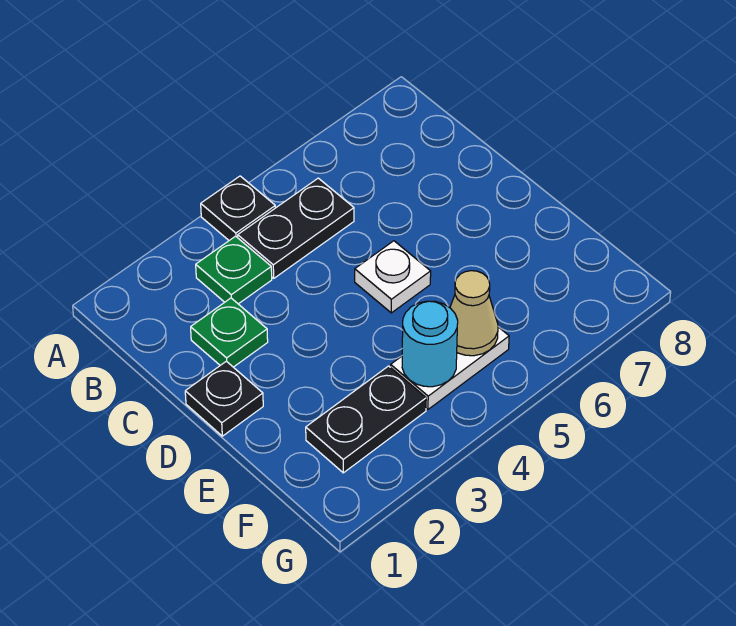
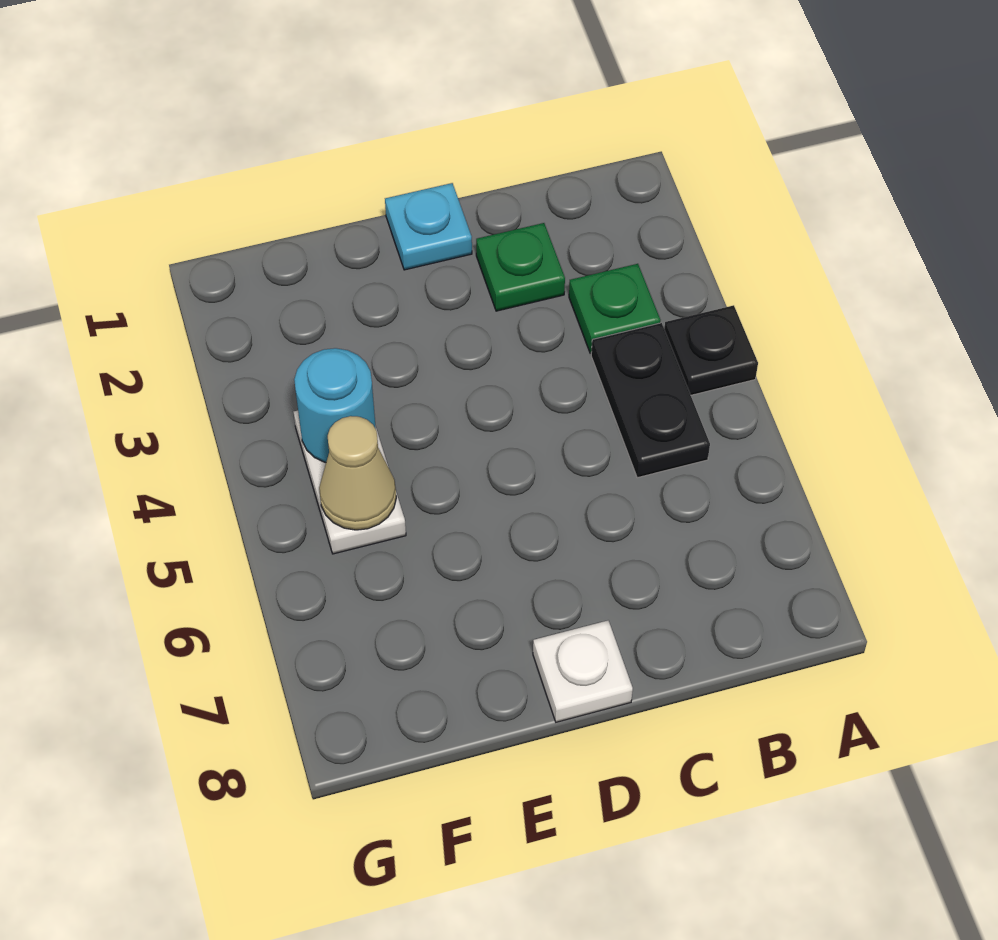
black plate D1 level 1 -> cyan plate D1 level 1
white plate D5 level 1 -> white plate D8 level 1
black plate F2:F3 level 1 -> none

